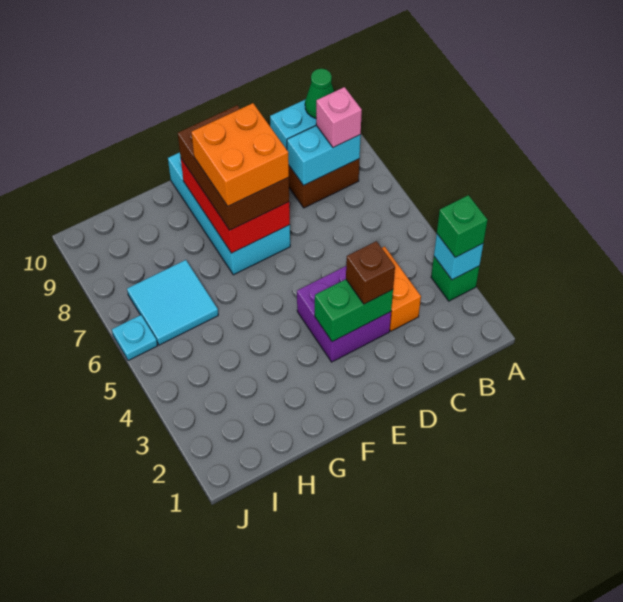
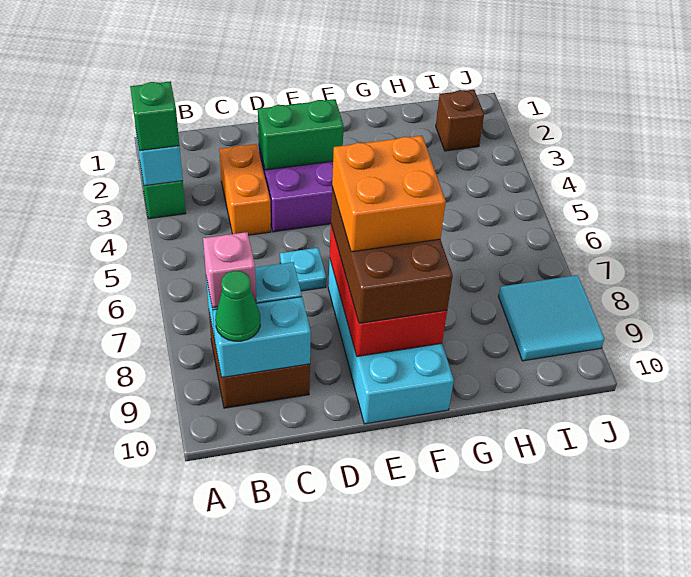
brown brick D3 level 3 -> brown brick I2 level 1
cyan tile H6:I7 level 1 -> cyan tile I8:J9 level 1
cyan plate J6 level 1 -> cyan plate D6 level 1

